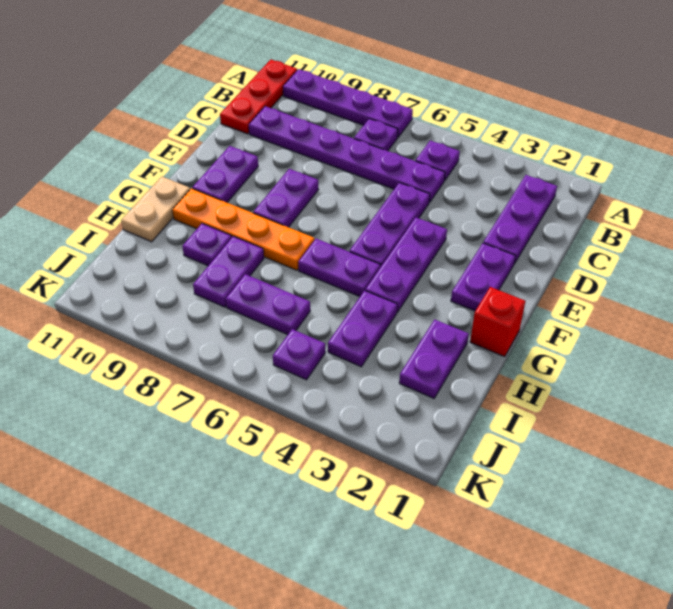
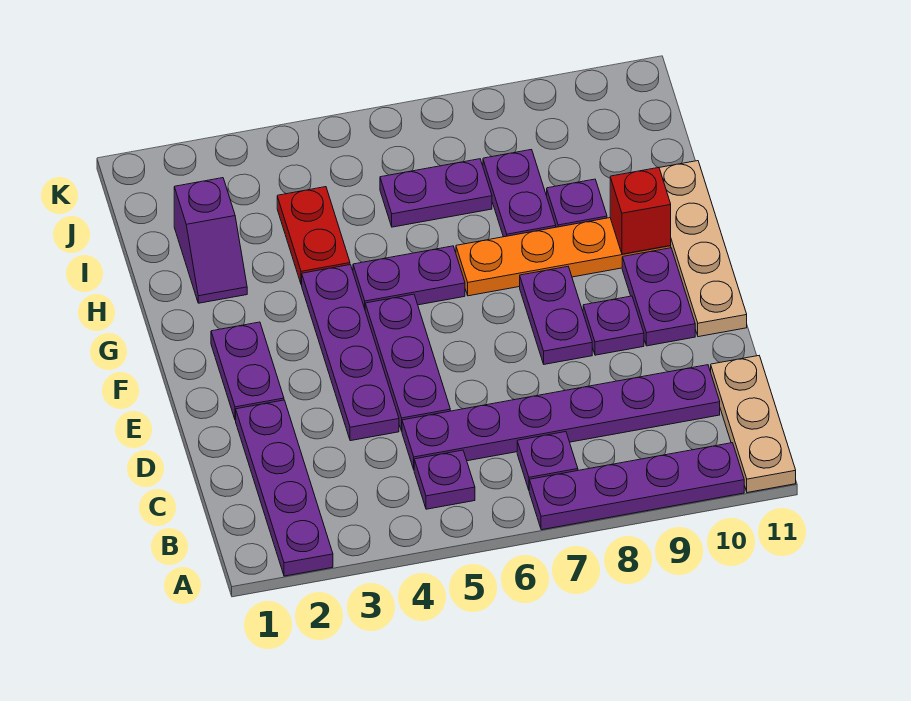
red plate A11:C11 level 1 -> tan plate A11:C11 level 1
purple plate B2:D2 level 1 -> purple plate A2:D2 level 1
purple plate E4:G4 level 1 -> purple plate D4:G4 level 1
red brick G1 level 1 -> red brick G10 level 2
tan plate G11:H11 level 1 -> tan plate E11:H11 level 1
purple plate H2:I2 level 1 -> purple slope H2:I2 level 1 top I
purple plate H4:I4 level 1 -> red plate H4:I4 level 1
purple plate J5 level 1 -> purple plate E9 level 1

